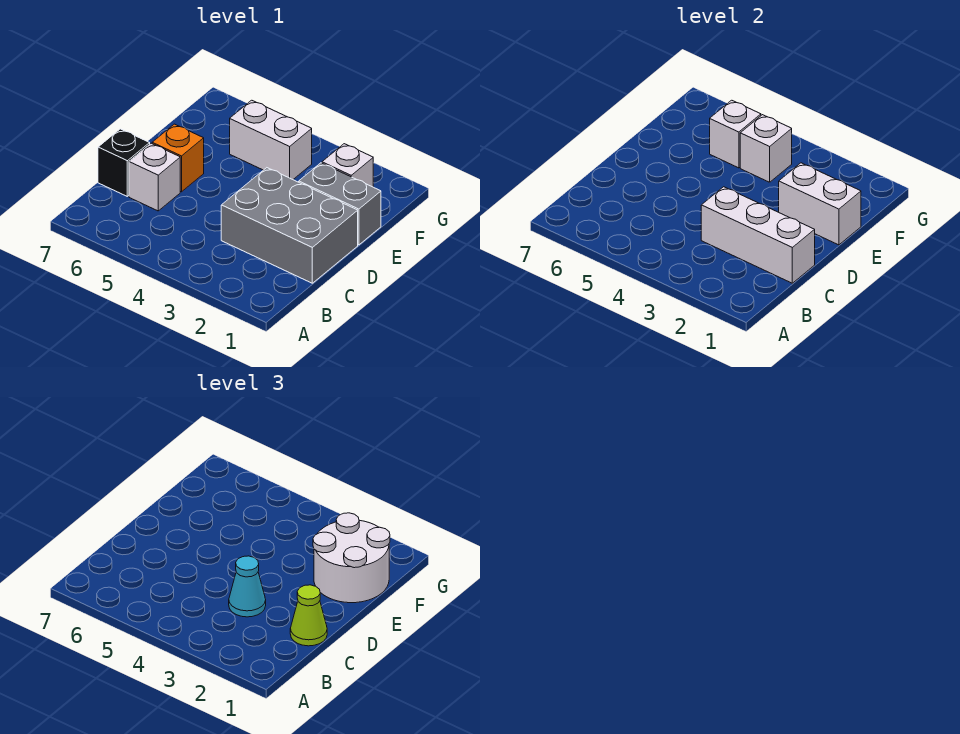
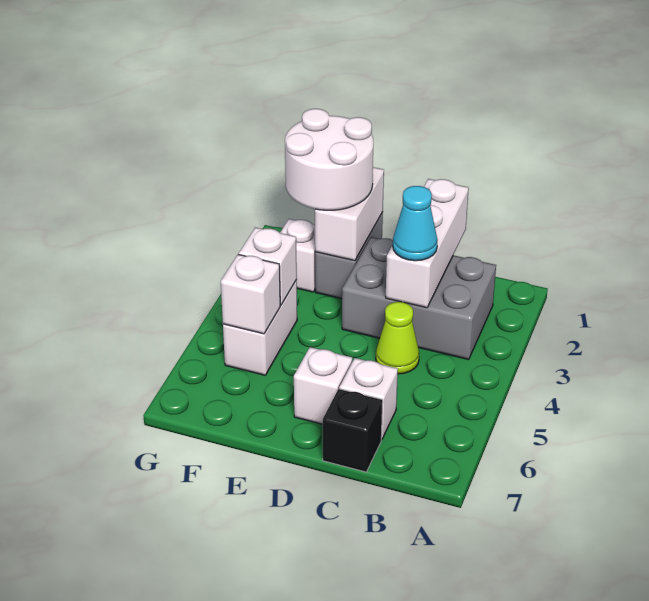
grey brick C1:D3 level 1 -> grey brick B2:D3 level 1
lime cone C1 level 3 -> lime cone C4 level 1
orange brick D6 level 1 -> white brick D6 level 1

